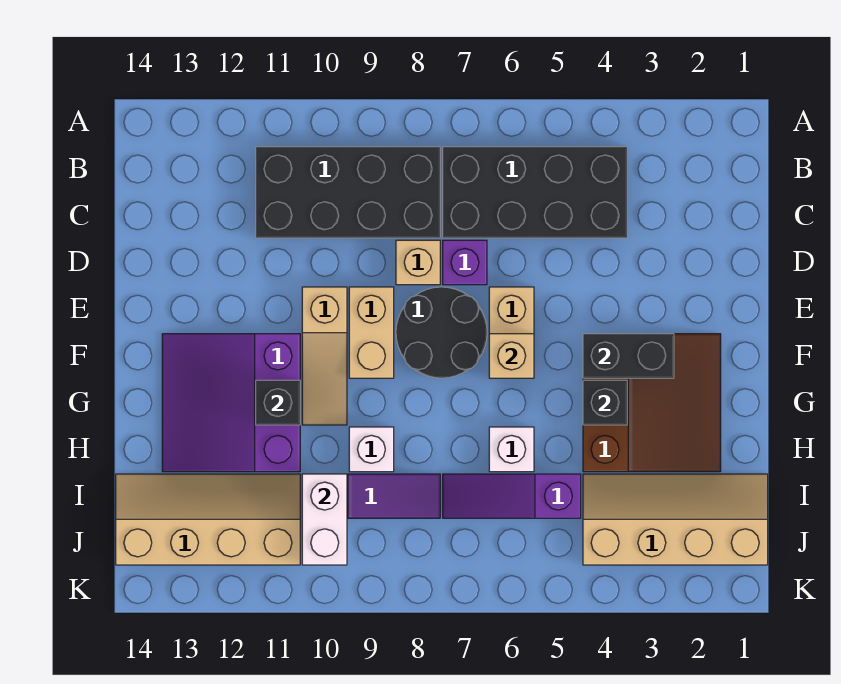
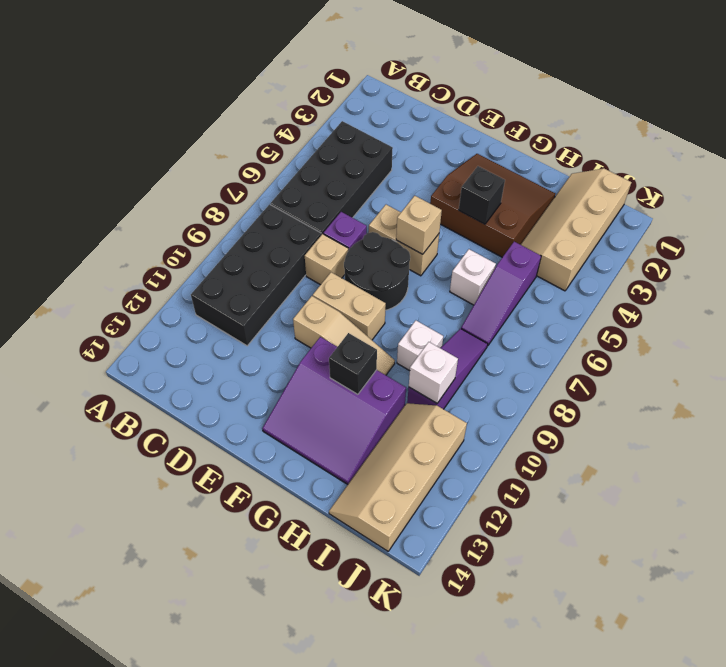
black brick F3:F4 level 2 -> none
white brick I10:J10 level 2 -> white brick I10 level 2

